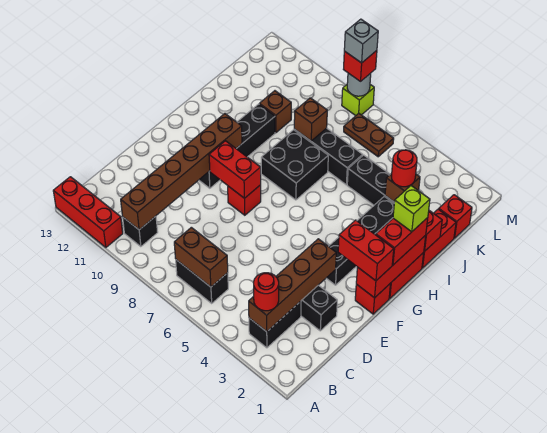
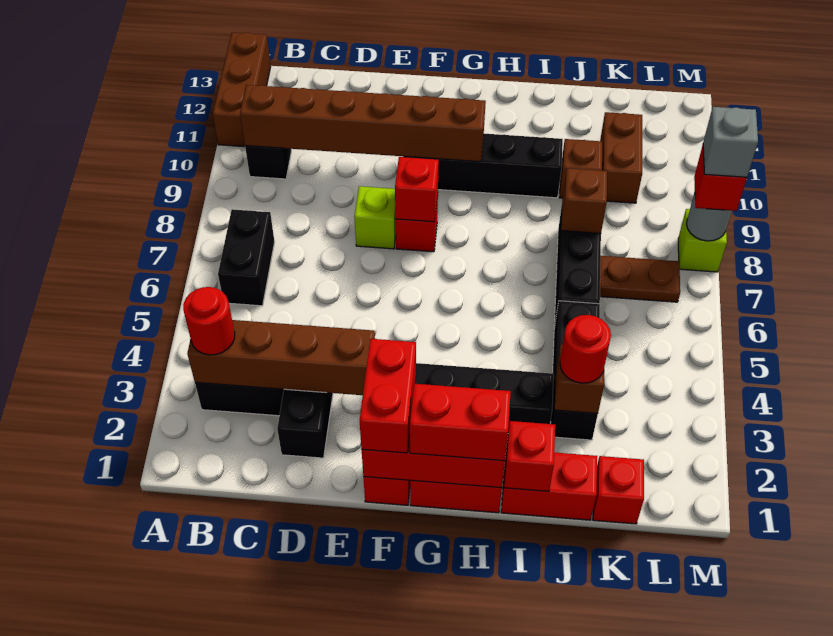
red brick A11:A13 level 1 -> brown brick A11:A13 level 1
brown brick B6:B7 level 2 -> brown brick K10:K11 level 1
red brick F8:F9 level 2 -> red brick F8 level 2
lime brick H1 level 4 -> lime brick E8 level 1
black brick H7:I8 level 1 -> none
brown plate L6:L7 level 1 -> brown plate K7:L7 level 1

